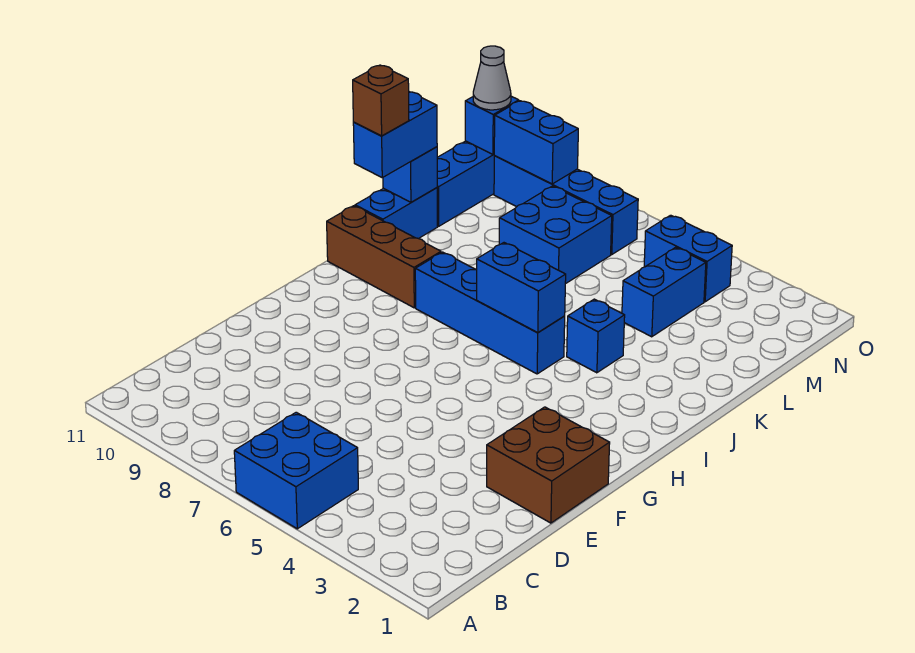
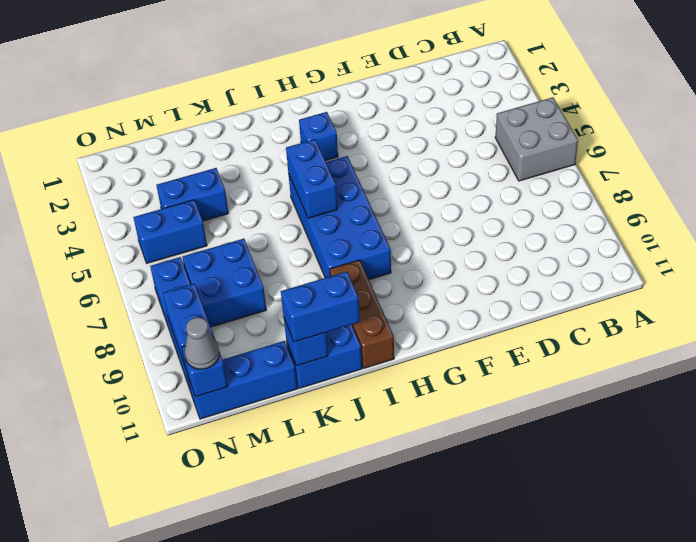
blue brick A5:B6 level 1 -> grey brick A5:B6 level 1
brown brick E1:F2 level 1 -> none
blue brick I5:I8 level 1 -> blue brick H5:I8 level 1
blue brick J4 level 1 -> blue brick H3 level 1
brown brick J11 level 4 -> none
blue brick N4:N5 level 1 -> blue brick M5:N5 level 1

